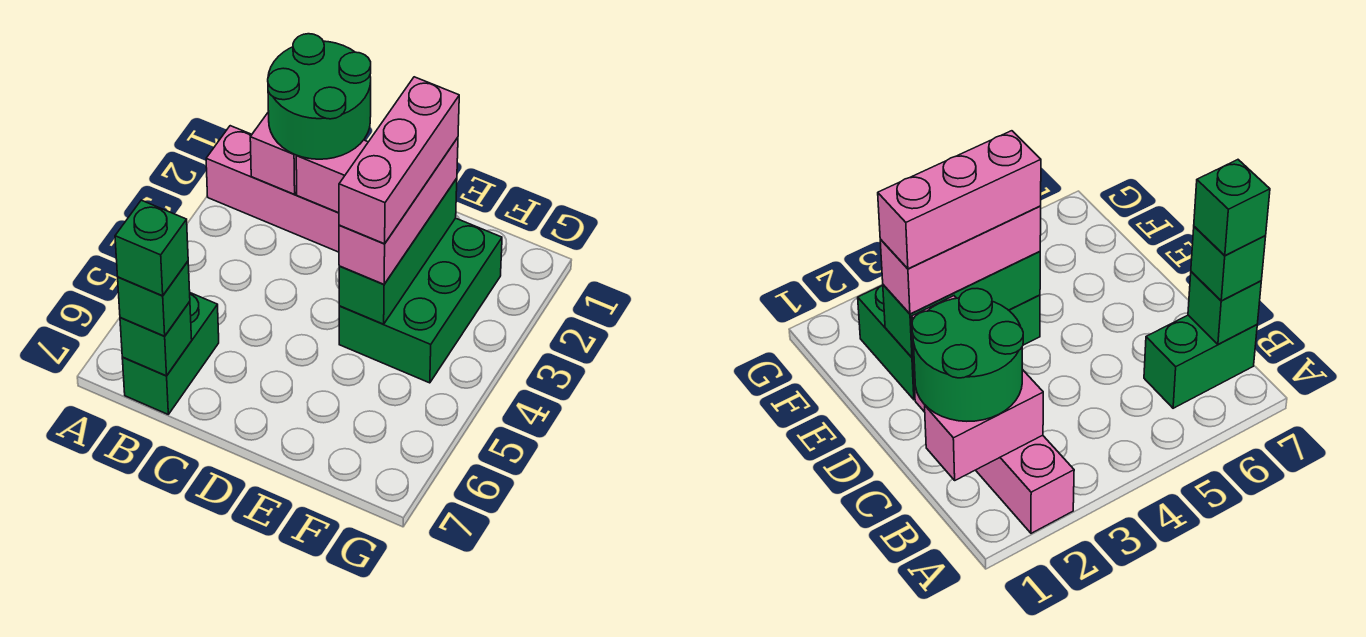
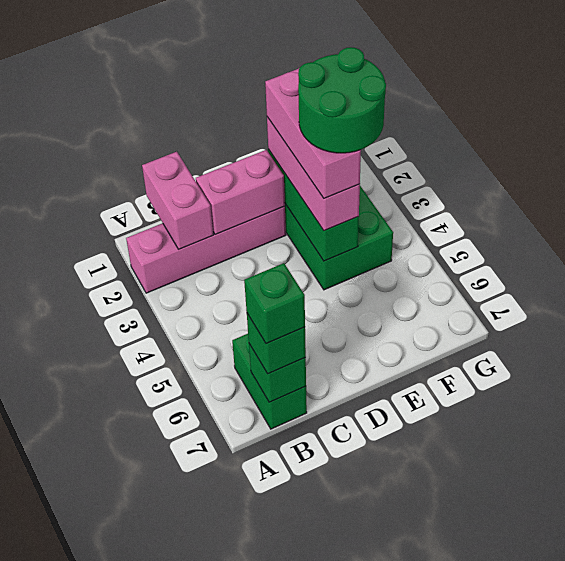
green round brick B1:C2 level 3 -> green round brick E3:F4 level 5

